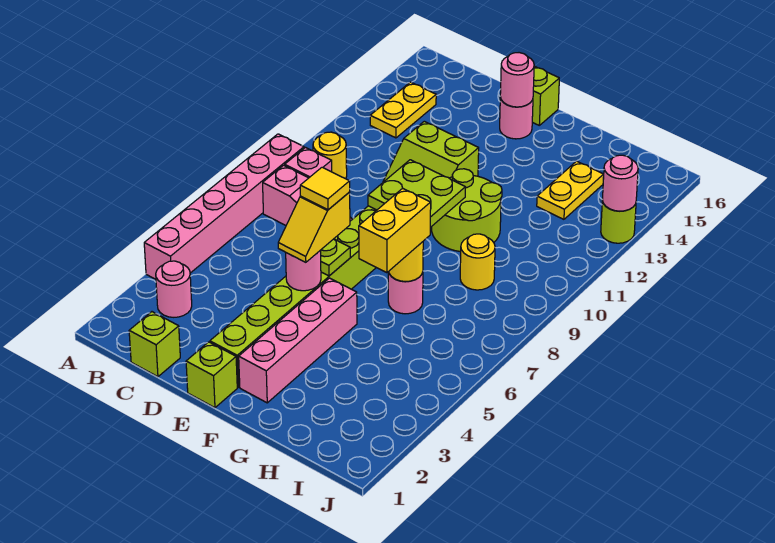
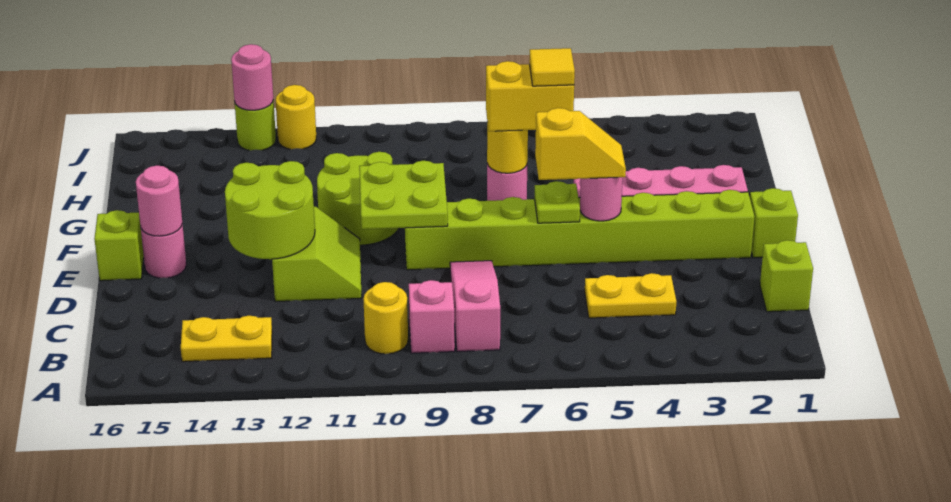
pink brick A4:A9 level 1 -> none
pink round brick B3 level 1 -> none
none -> lime round brick D12:E13 level 2
yellow tile E6 level 4 -> yellow tile G6 level 4
yellow round brick H9 level 1 -> yellow round brick J12 level 1
yellow plate H13:H14 level 1 -> yellow plate C4:C5 level 1

